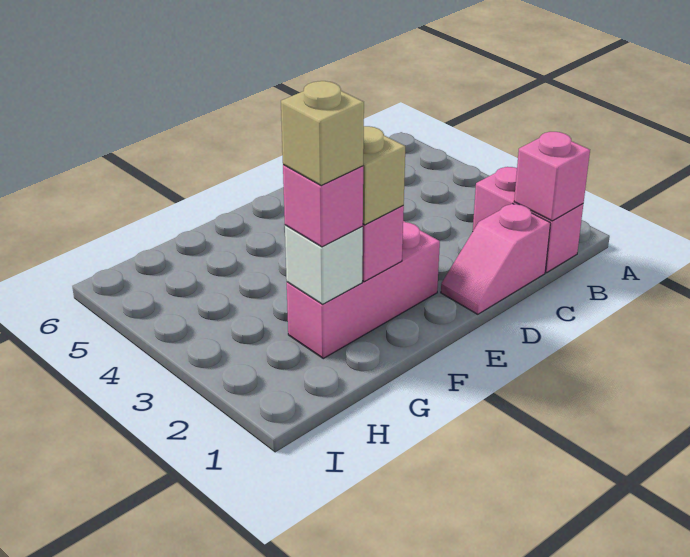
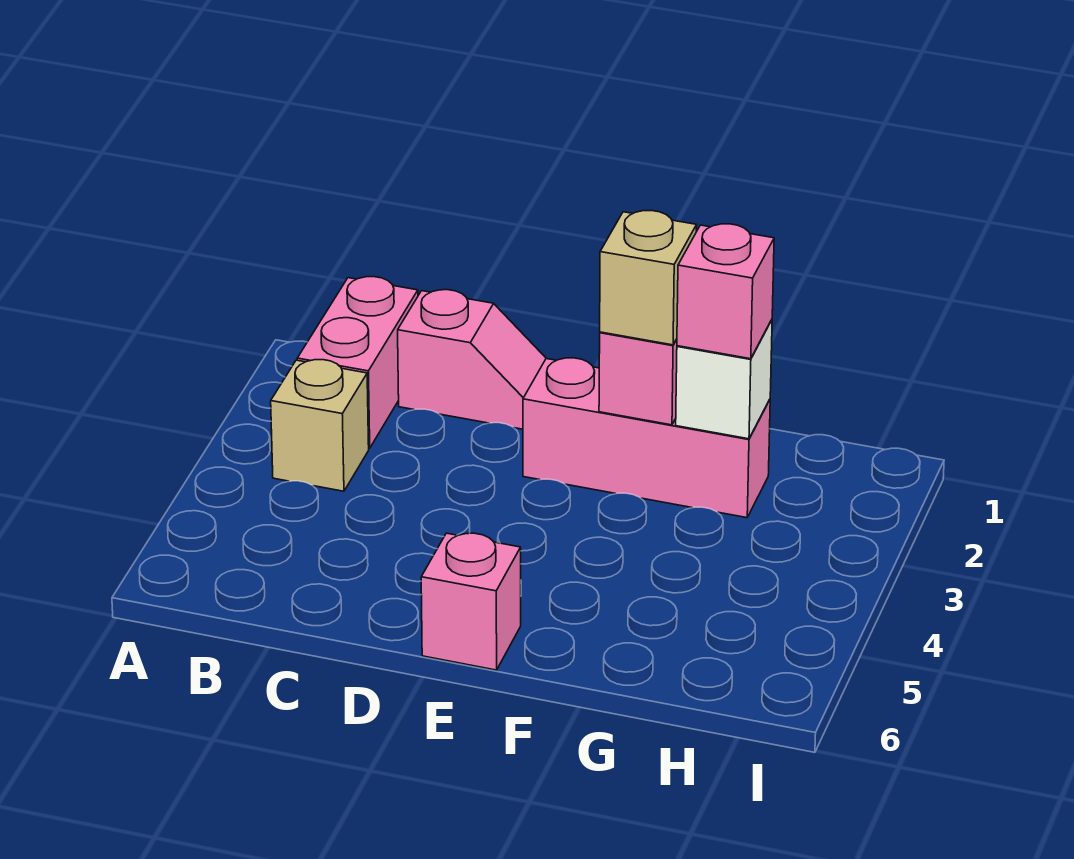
pink brick B1 level 2 -> pink brick E6 level 1
tan brick G2 level 4 -> tan brick B3 level 1

